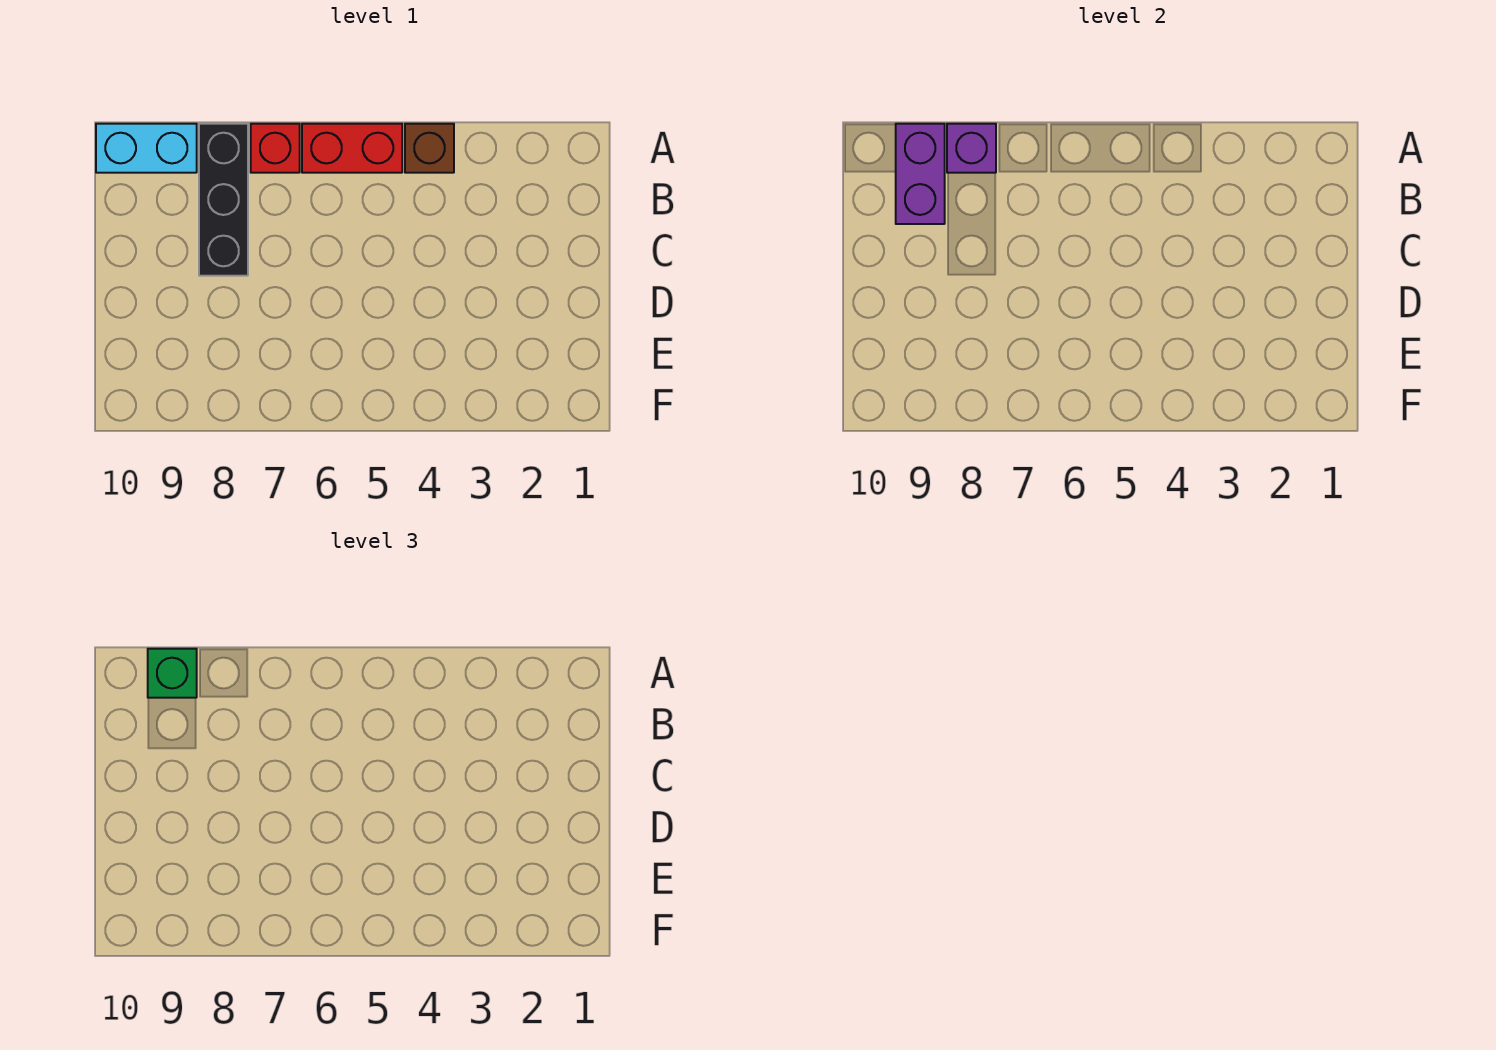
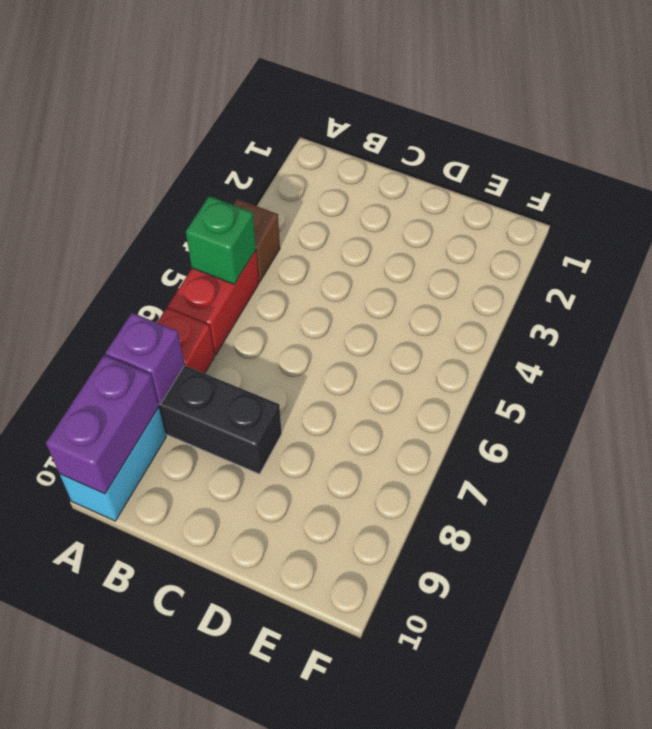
purple brick A9:B9 level 2 -> purple brick A9:A10 level 2
green brick A9 level 3 -> green brick A5 level 2

